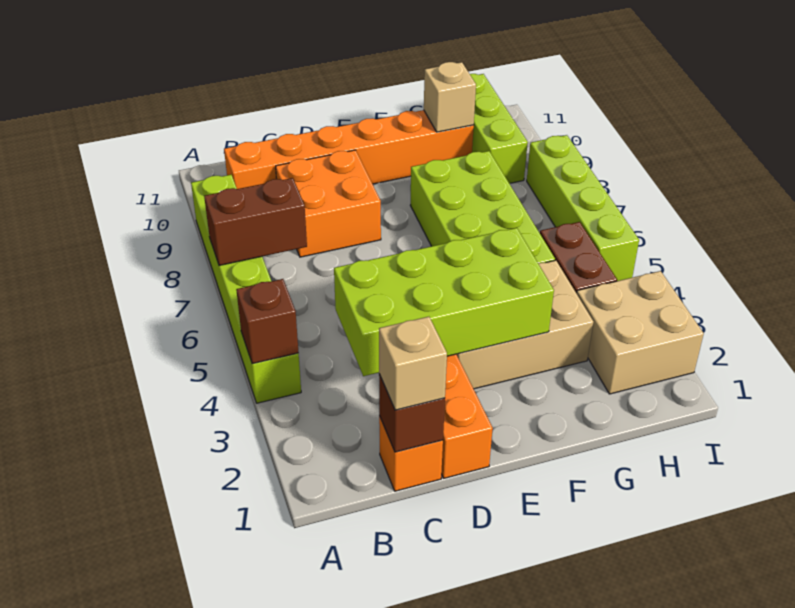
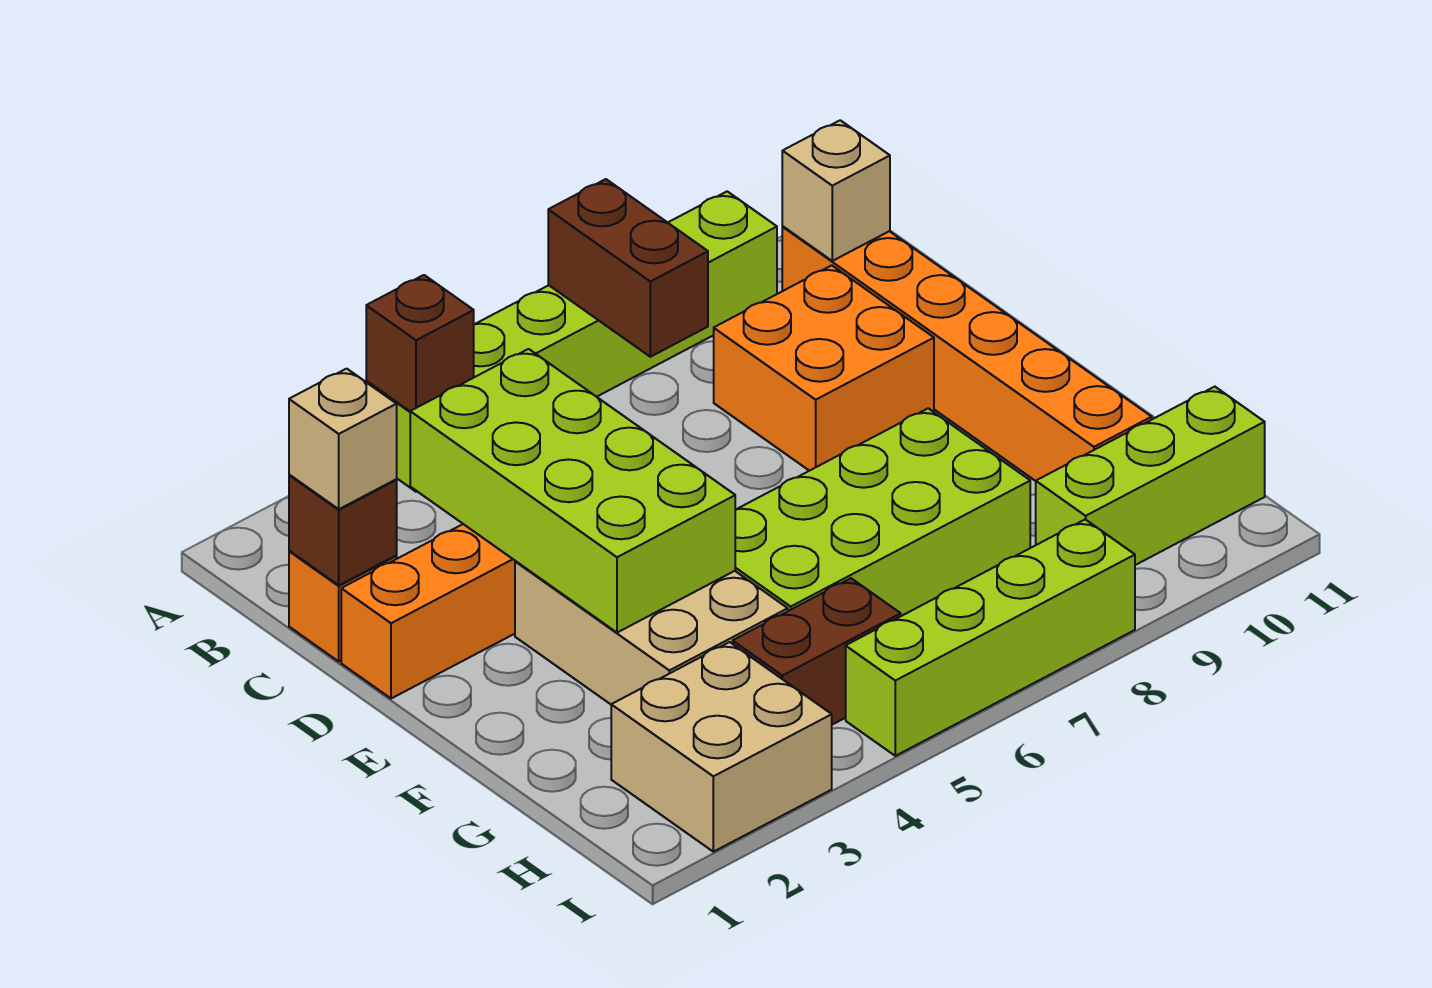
tan brick G10 level 2 -> tan brick B10 level 2

